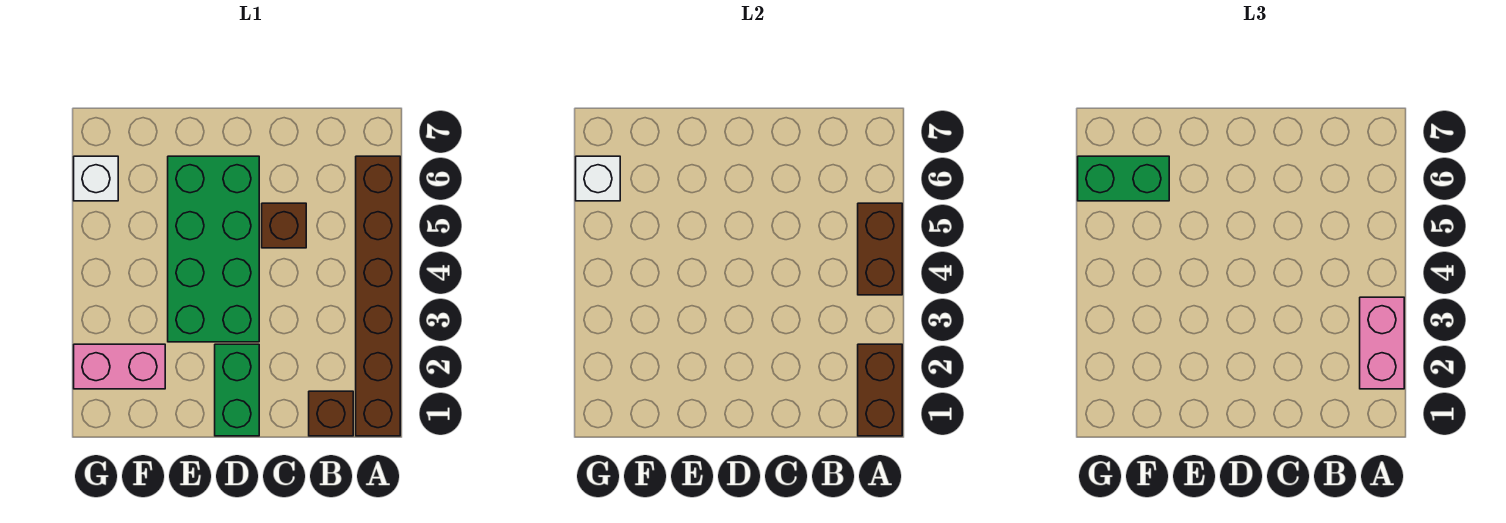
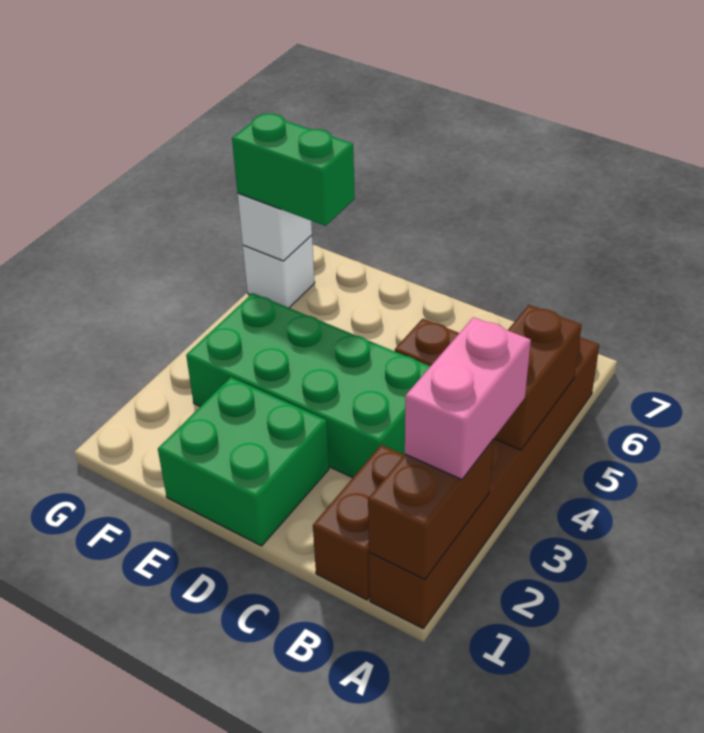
brown brick B1 level 1 -> brown brick B1:B2 level 1
green brick D1:D2 level 1 -> green brick D1:E2 level 1
green brick D3:E6 level 1 -> green brick C3:F4 level 1
pink brick F2:G2 level 1 -> none

